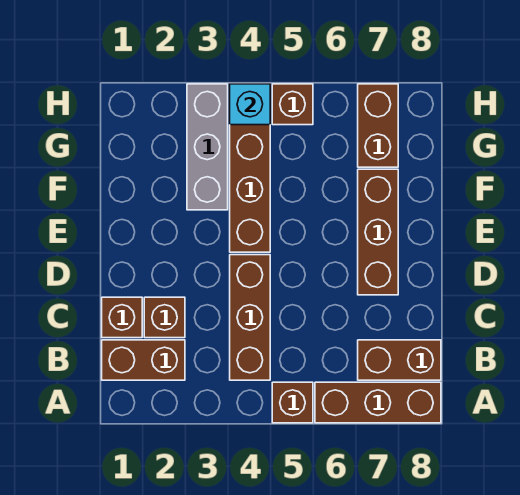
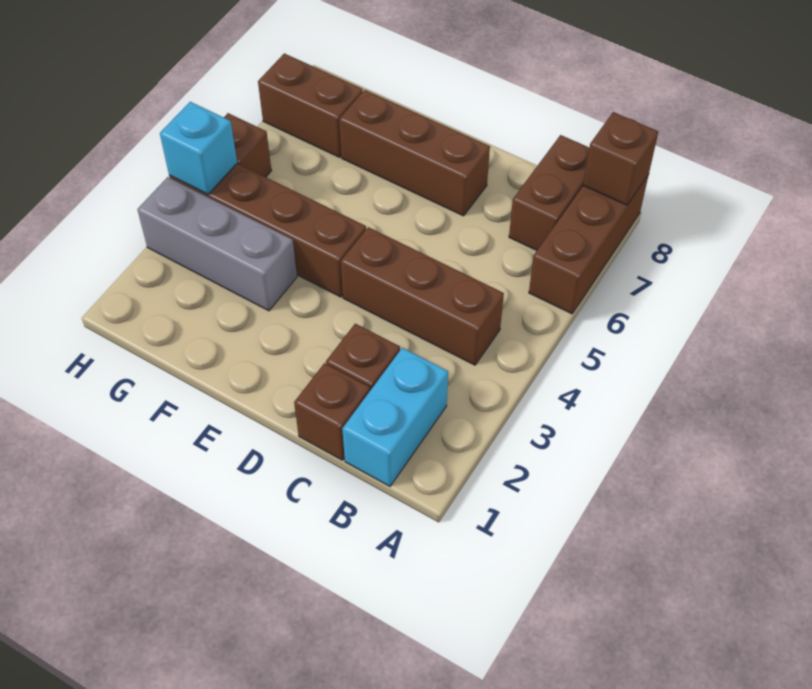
brown brick A5 level 1 -> brown brick A8 level 2
brown brick B1:B2 level 1 -> cyan brick B1:B2 level 1

